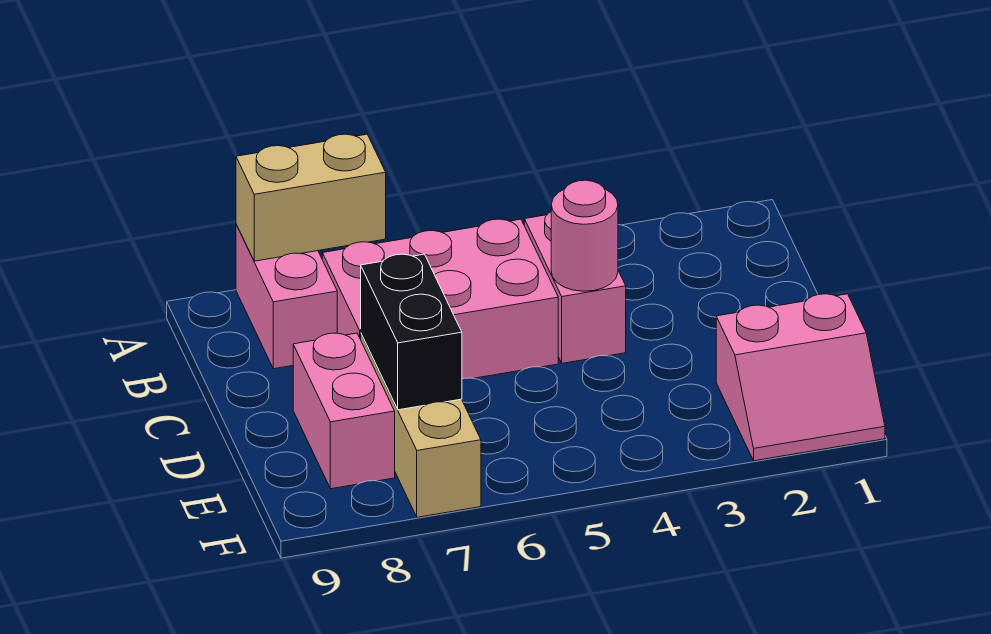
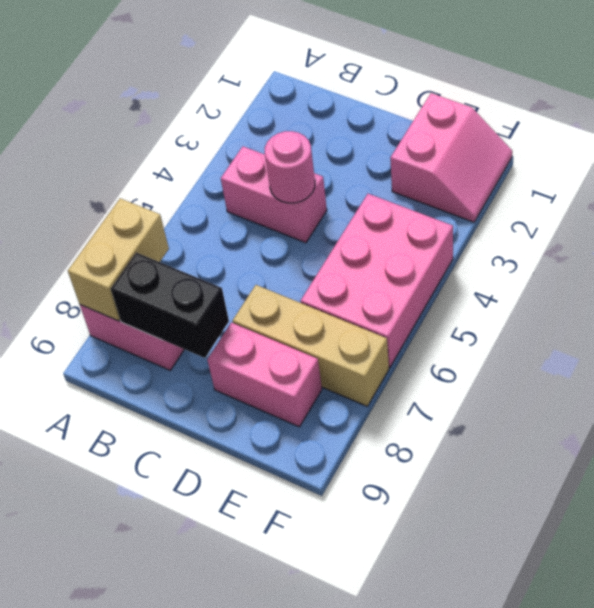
pink brick B5:C7 level 1 -> pink brick E4:F6 level 1
black brick D7:E7 level 2 -> black brick B8:C8 level 2

